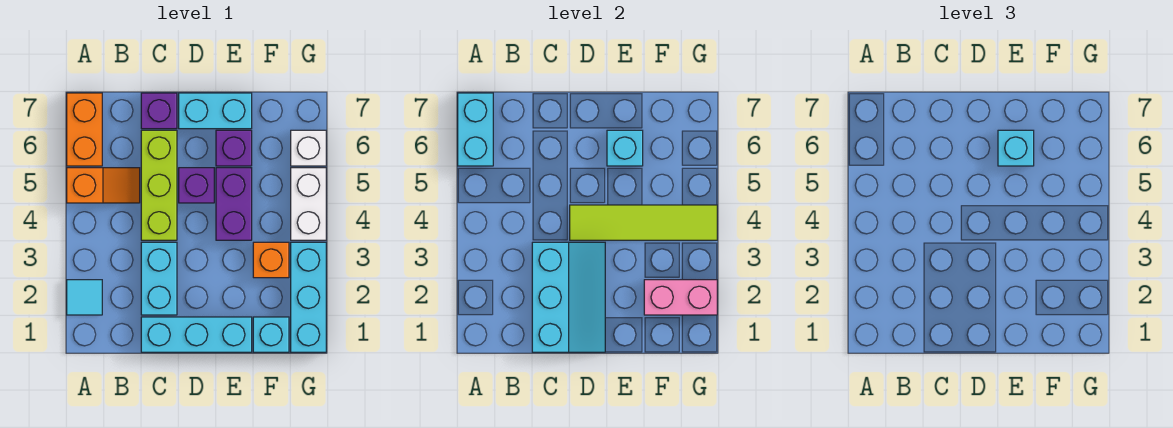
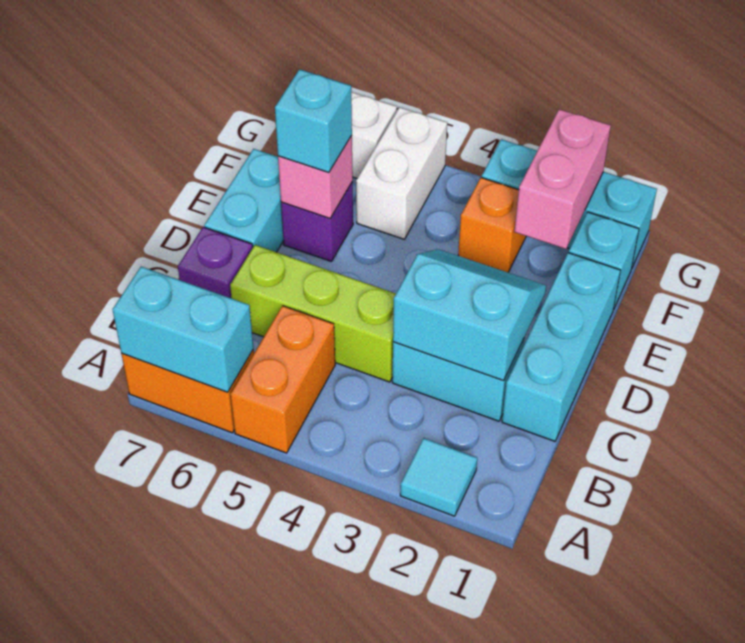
orange slope A5:B5 level 1 top A -> orange brick A5:B5 level 1
cyan slope C1:D3 level 2 top C -> cyan slope C2:D3 level 2 top C
lime tile D4:G4 level 2 -> none
purple brick D5 level 1 -> none
purple brick E4:E5 level 1 -> none
cyan brick E6 level 2 -> pink brick E6 level 2
white brick G4:G5 level 1 -> white brick F5:G5 level 1

